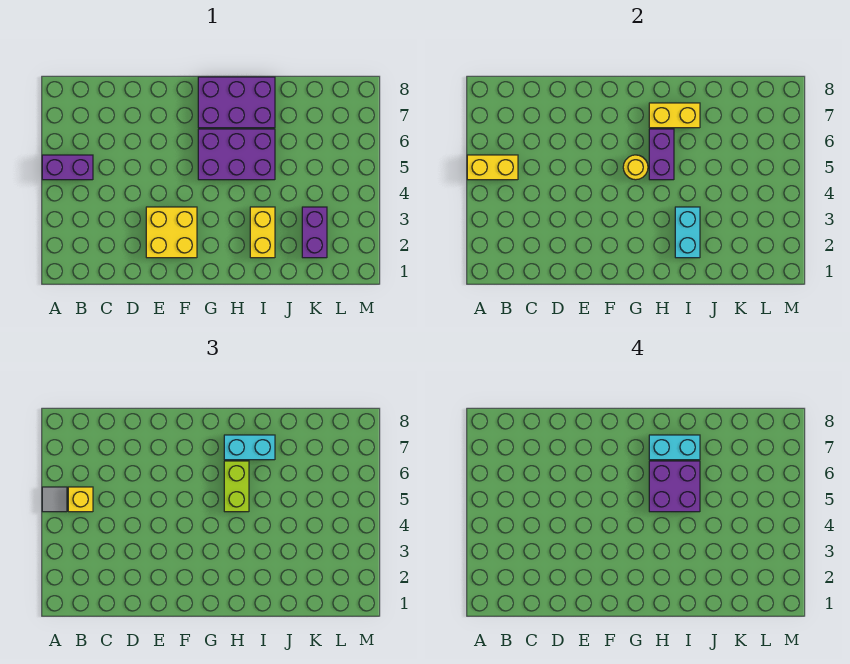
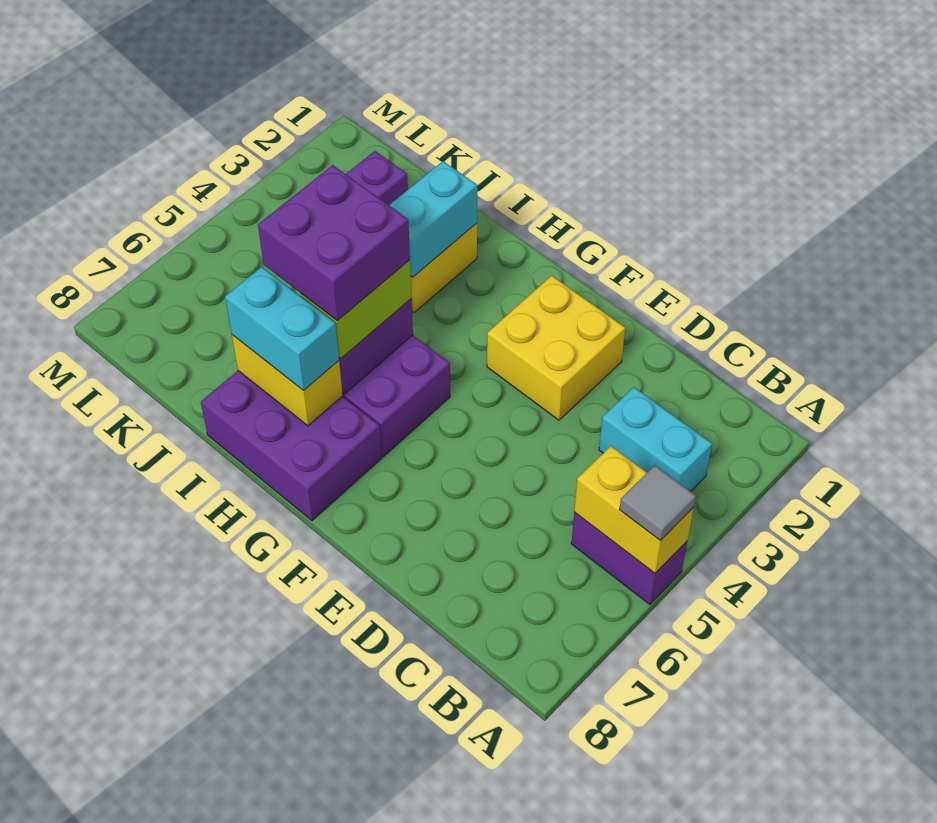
yellow brick B5 level 3 -> none
yellow round brick G5 level 2 -> none
cyan brick H7:I7 level 4 -> cyan brick B3:C3 level 1

